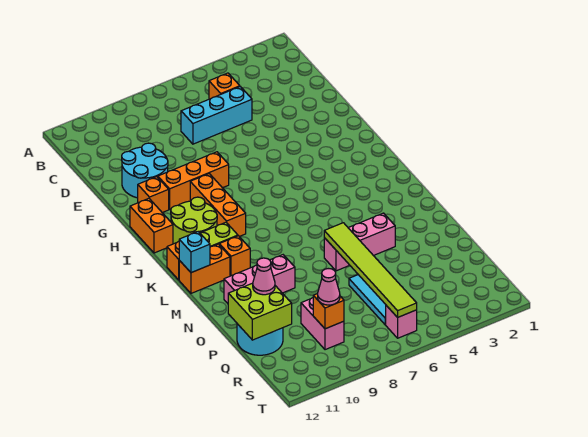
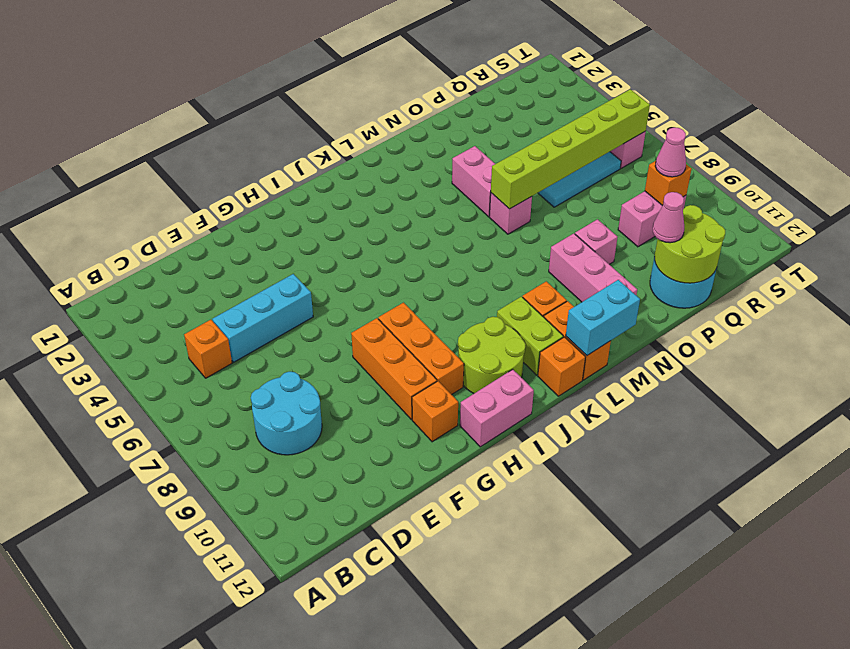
cyan brick D5:D7 level 1 -> cyan brick D5:F5 level 1
cyan round brick E10:F11 level 1 -> cyan round brick C8:D9 level 1
orange brick H9:J9 level 1 -> orange brick H8:H10 level 1
orange brick H12:I12 level 1 -> pink brick H12:I12 level 1
cyan brick L12 level 2 -> cyan brick L12:M12 level 2
lime tile N6:S6 level 2 -> lime brick N6:S6 level 2
none -> pink brick O9 level 1
lime brick P11:Q12 level 2 -> lime round brick P11:Q12 level 2

